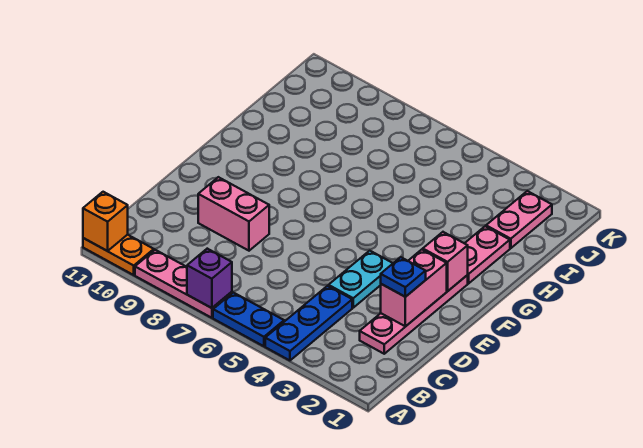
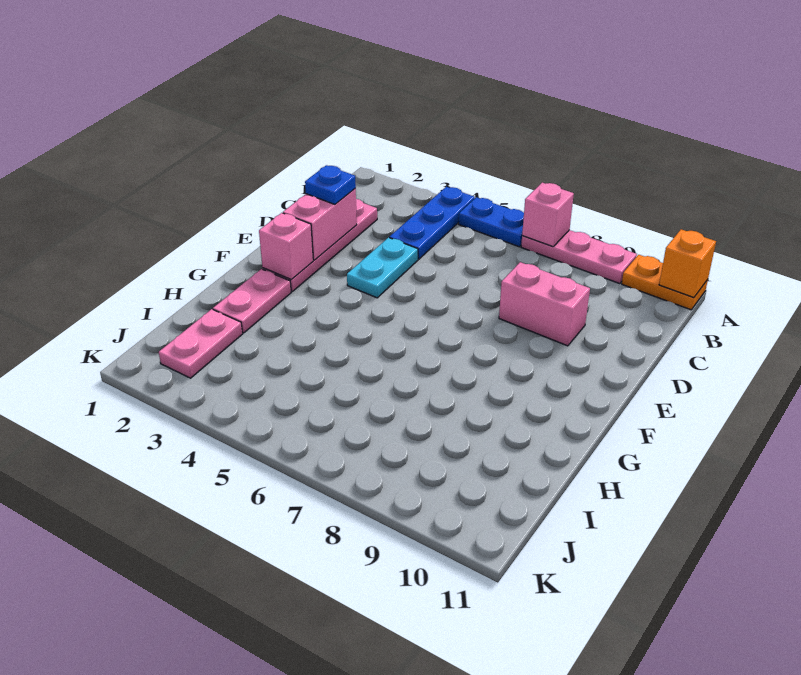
purple brick A7 level 2 -> pink brick A7 level 2

